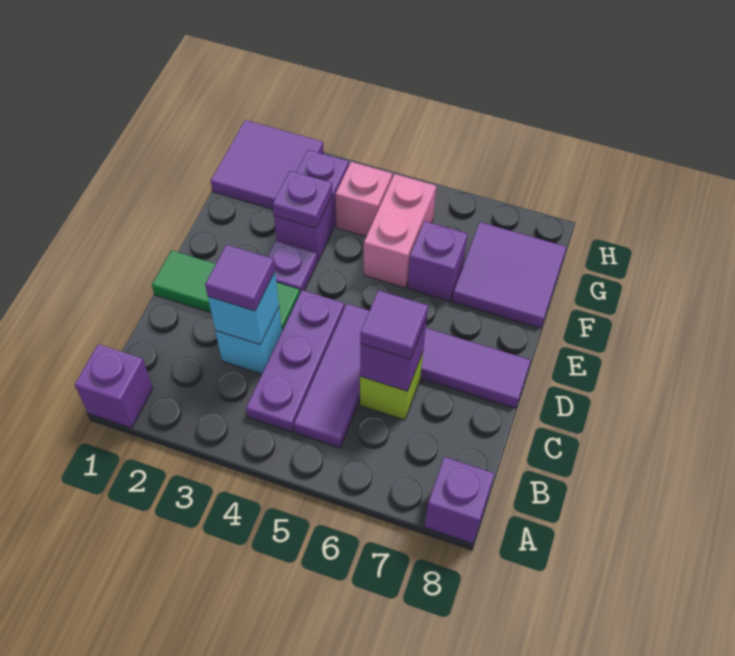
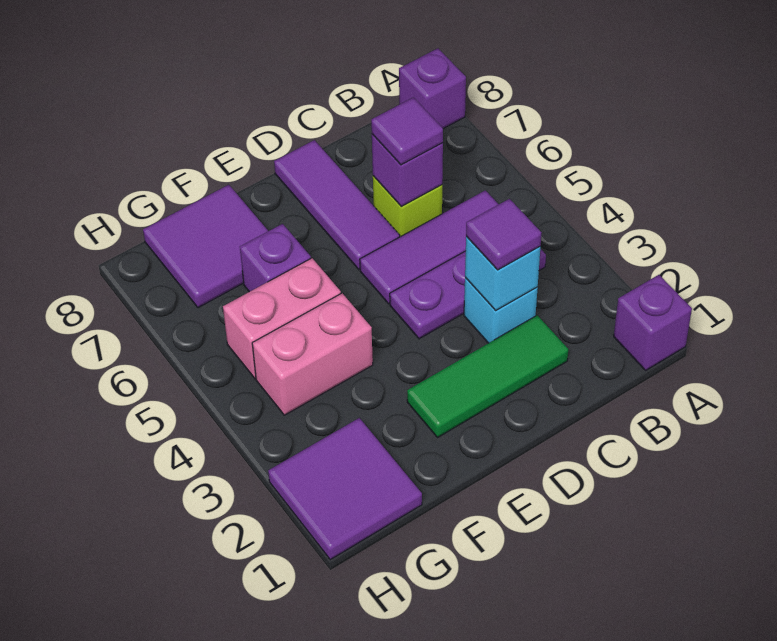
green tile D1:D3 level 1 -> green tile C2:E2 level 1
purple plate E3 level 1 -> none
purple brick F3:G3 level 1 -> none
purple plate F3 level 2 -> none
pink brick G4 level 1 -> pink brick F4:G4 level 1

